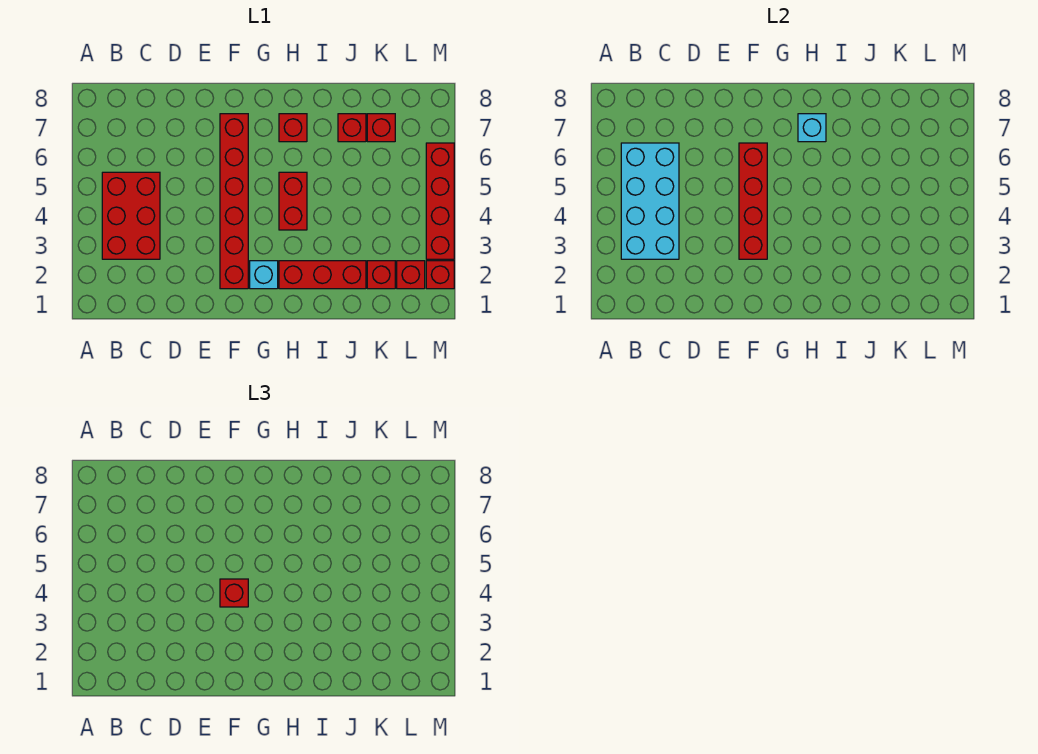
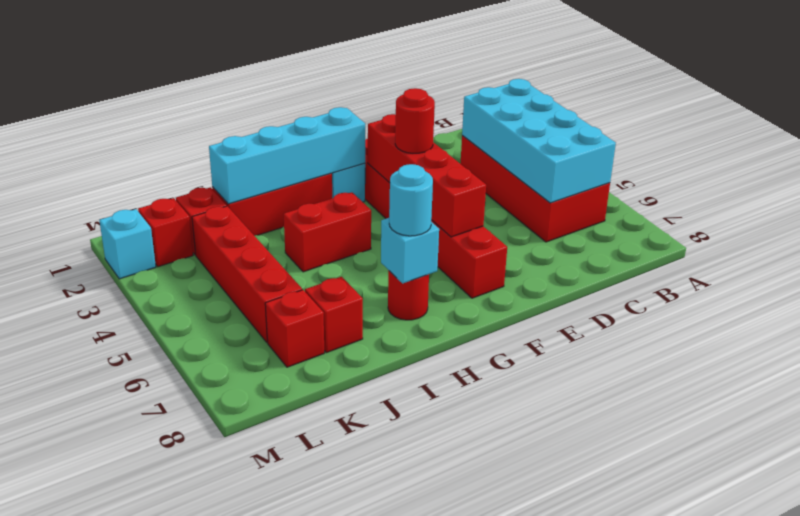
red brick B3:C5 level 1 -> red brick B3:C6 level 1
red brick F4 level 3 -> red round brick F4 level 3
none -> cyan brick G2:J2 level 2
red brick H4:H5 level 1 -> red brick H4:I4 level 1
red brick H7 level 1 -> red round brick H7 level 1
none -> cyan round brick H7 level 3
red brick M2 level 1 -> cyan brick M2 level 1
red brick M3:M6 level 1 -> red brick K3:K6 level 1

